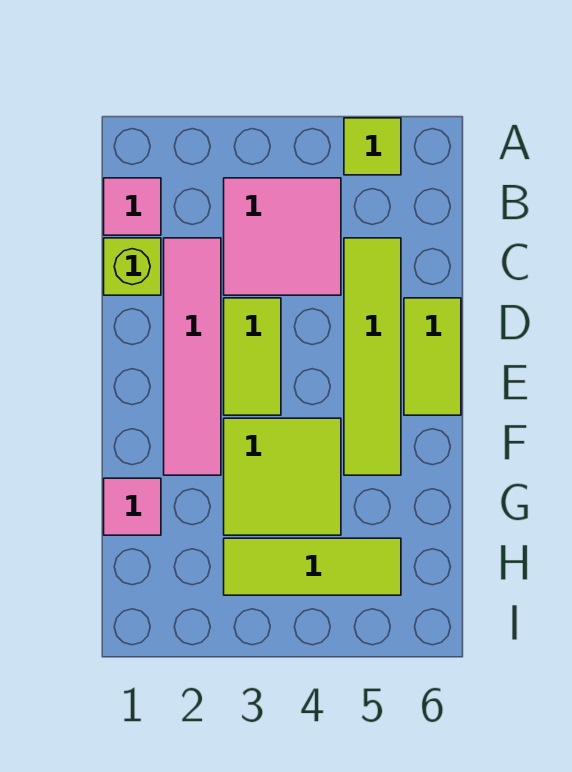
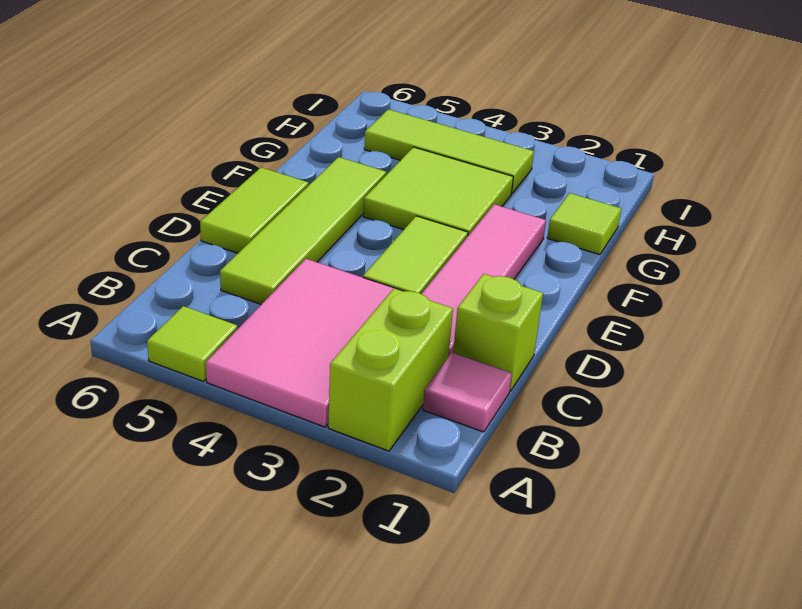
none -> lime brick A2:B2 level 1
pink tile B3:C4 level 1 -> pink tile A3:C4 level 1
pink tile G1 level 1 -> lime tile G1 level 1

